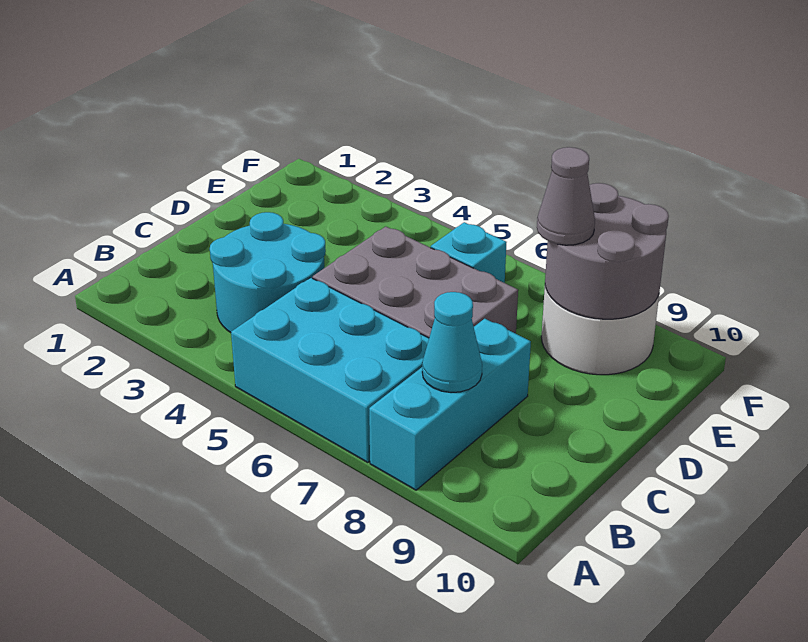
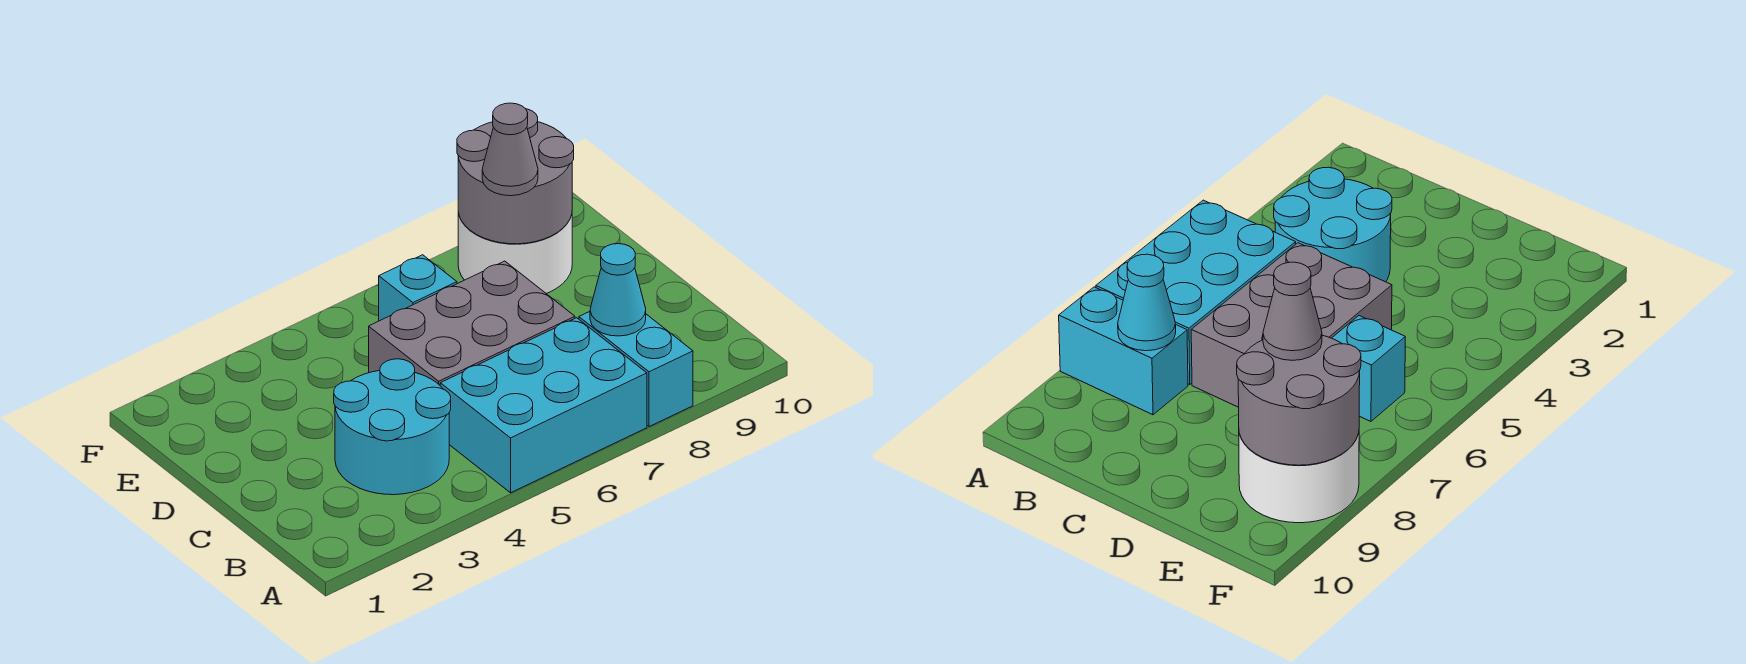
cyan brick A8:C8 level 1 -> cyan brick A8:B8 level 1

